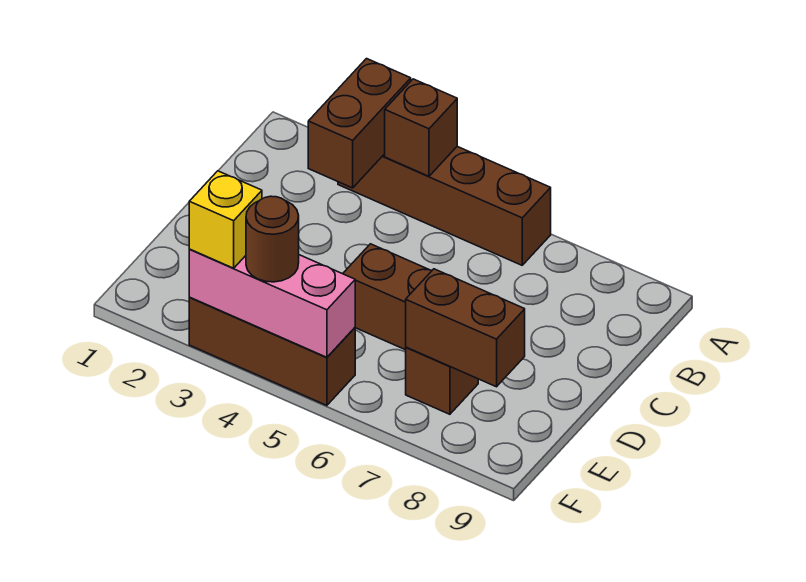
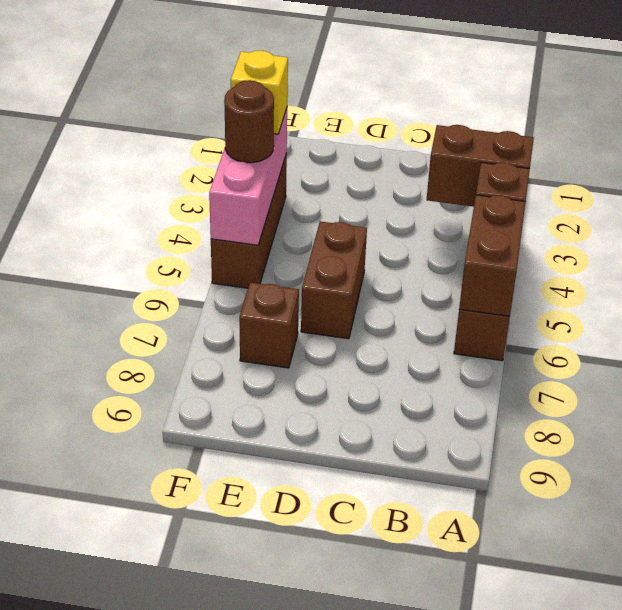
brown brick E7:E8 level 2 -> brown brick A5:A6 level 2

